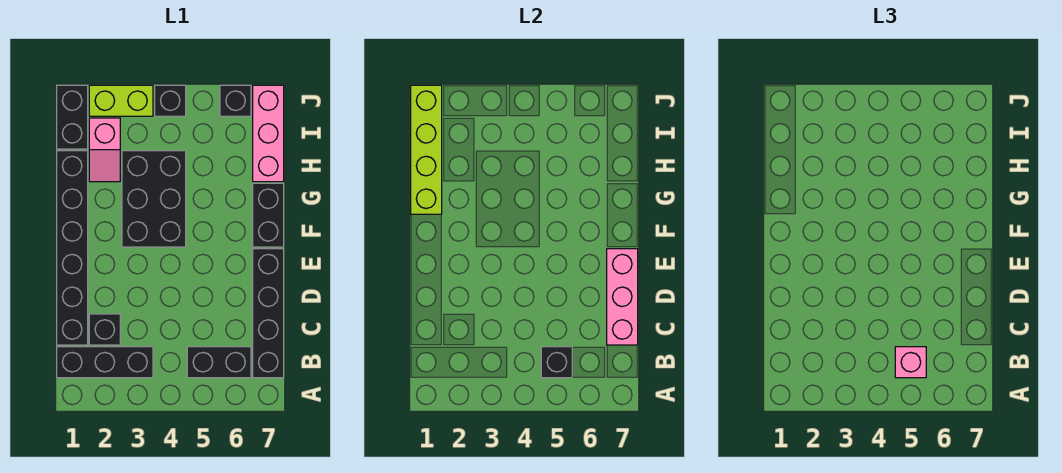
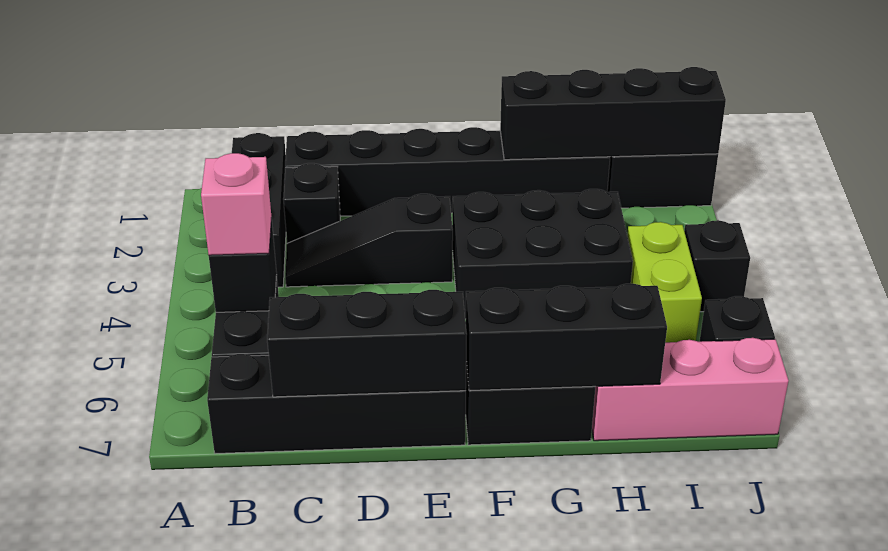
none -> black slope C3:E3 level 1 top E
pink brick C7:E7 level 2 -> black brick C7:E7 level 2
none -> black brick F7:H7 level 2
lime brick G1:J1 level 2 -> black brick G1:J1 level 2
pink slope H2:I2 level 1 top I -> none
lime brick J2:J3 level 1 -> lime brick I4:I5 level 1

